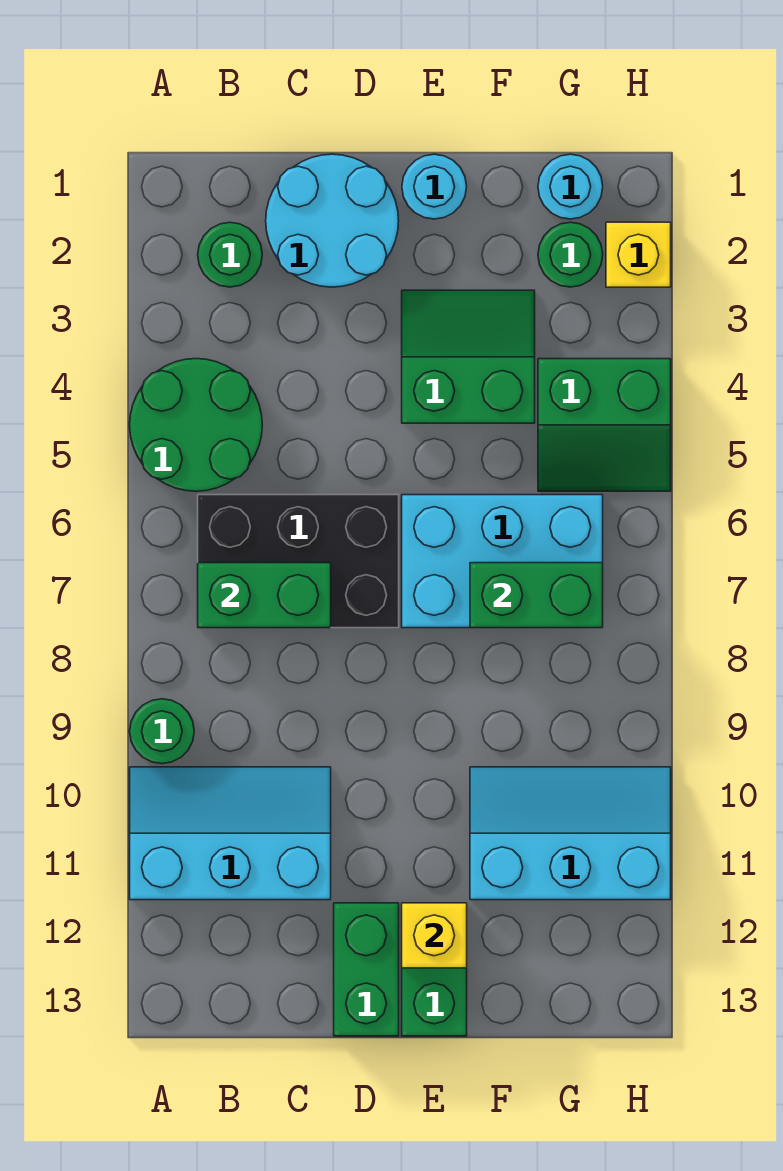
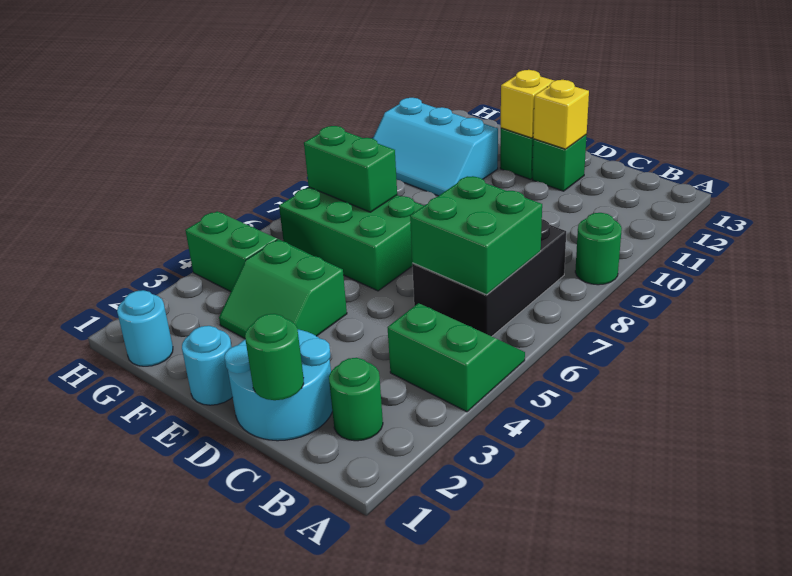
green round brick A4:B5 level 1 -> green slope A4:B5 level 1 top 4
cyan slope A10:C11 level 1 top 11 -> none
black brick B6:D7 level 1 -> black brick B6:C8 level 1
green brick B7:C7 level 2 -> green brick B6:C7 level 2
green brick D12:D13 level 1 -> green brick D12 level 1
cyan brick E6:G7 level 1 -> green brick E6:G7 level 1
green round brick G2 level 1 -> green round brick C1 level 2
yellow brick H2 level 1 -> yellow brick D12 level 2

